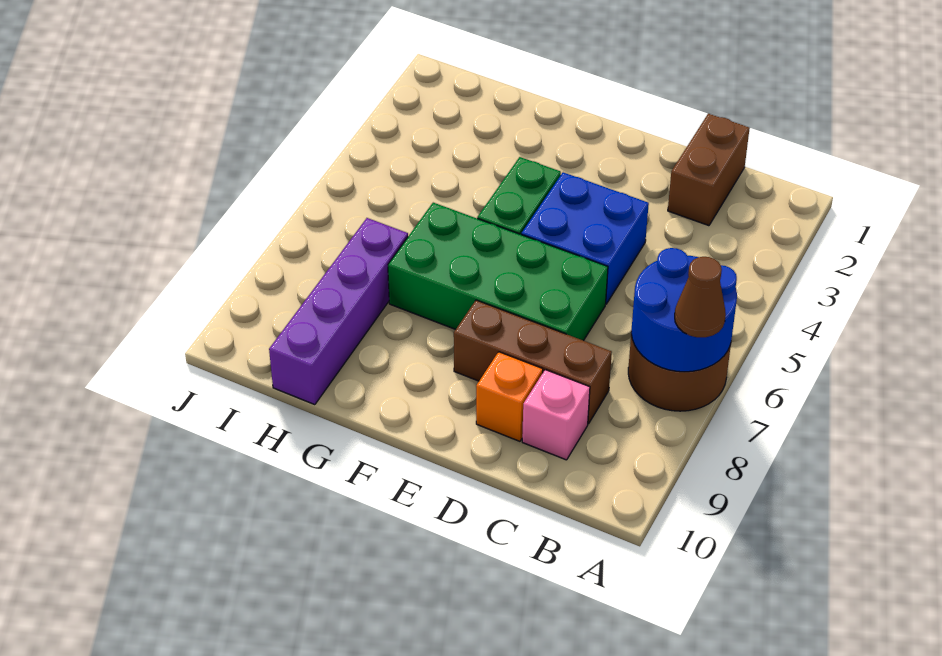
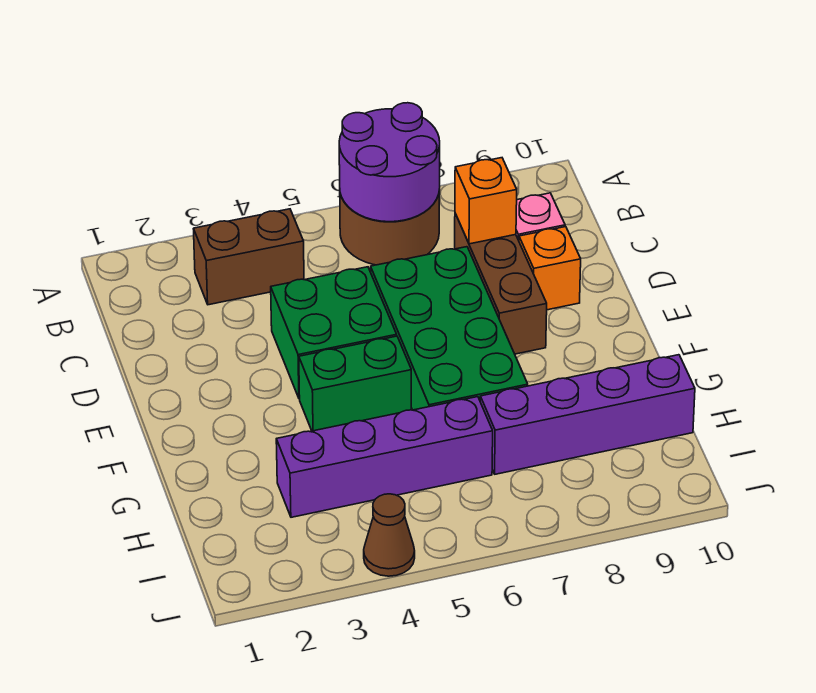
blue round brick A6:B7 level 2 -> purple round brick A6:B7 level 2
brown cone A7 level 3 -> brown cone J4 level 1
brown brick C1:C2 level 1 -> brown brick B3:B4 level 1
none -> orange brick C8 level 2
blue brick D4:E5 level 1 -> green brick D4:E5 level 1
none -> purple brick H3:H6 level 1

